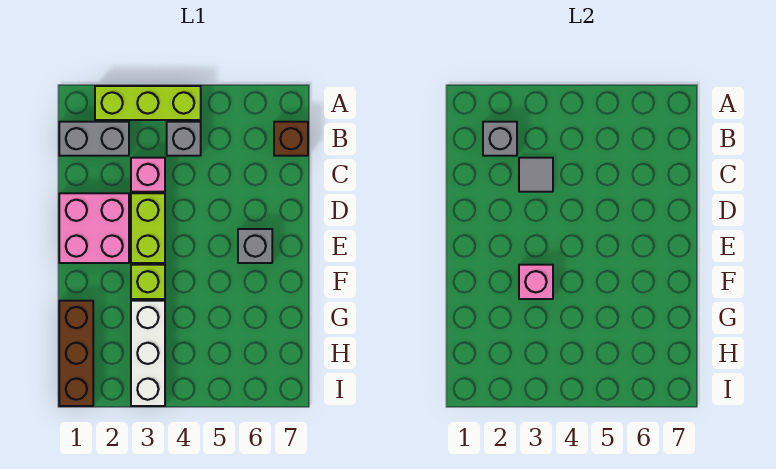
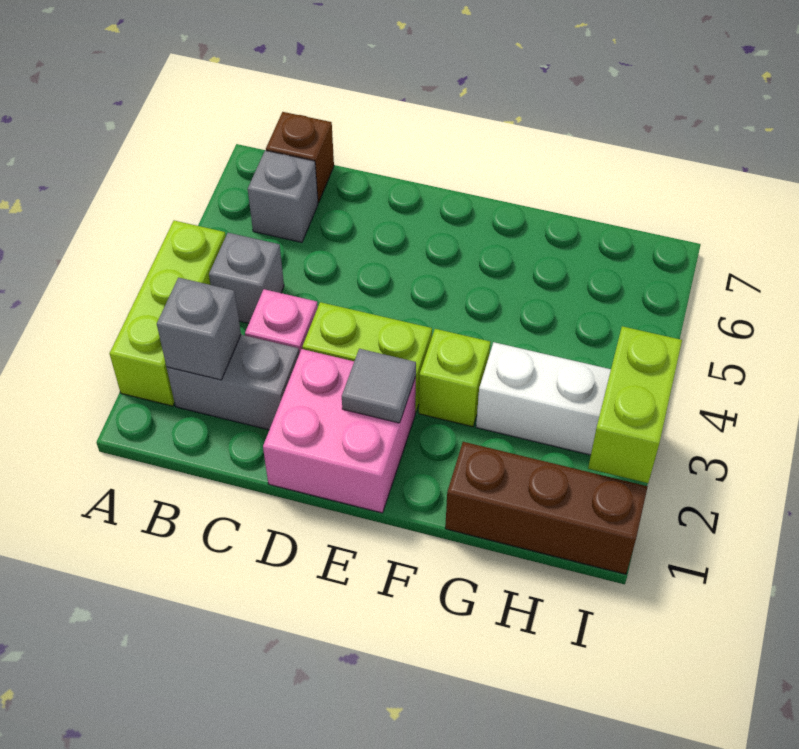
grey brick B1:B2 level 1 -> grey brick B2:C2 level 1
grey tile C3 level 2 -> grey tile E2 level 2
grey brick E6 level 1 -> grey brick B6 level 1
pink brick F3 level 2 -> none
none -> lime brick I2:I3 level 2

